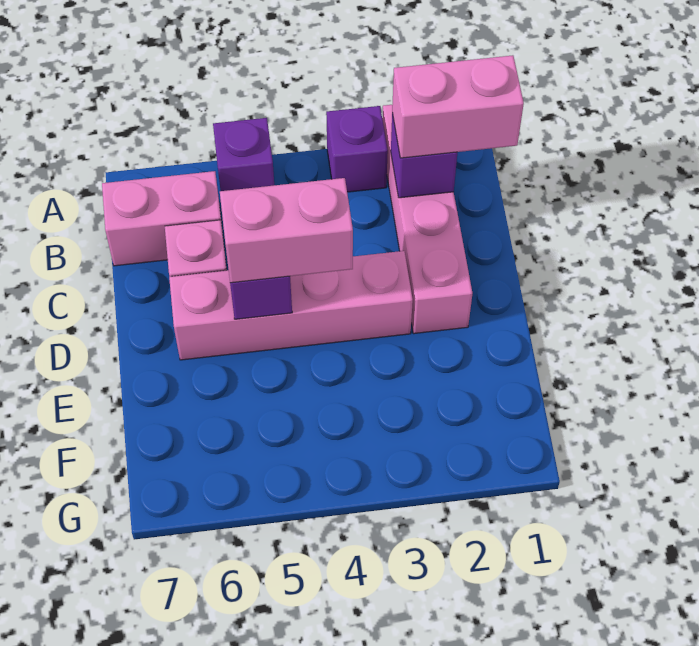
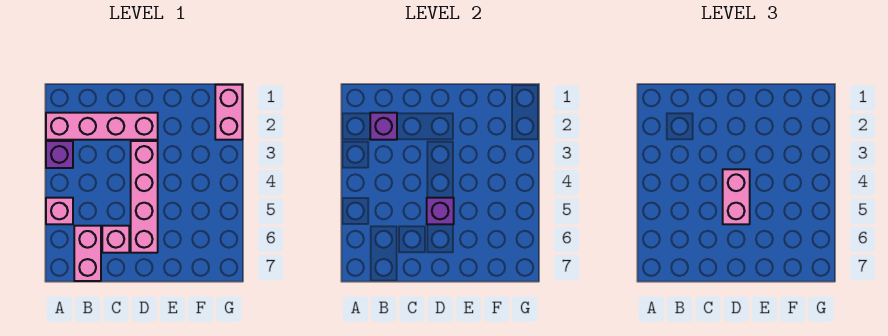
purple brick A5 level 1 -> pink brick A5 level 1
pink brick B1:B2 level 3 -> pink brick G1:G2 level 1

